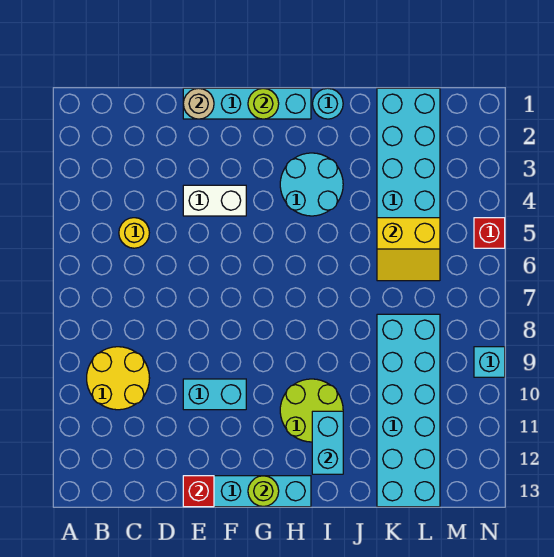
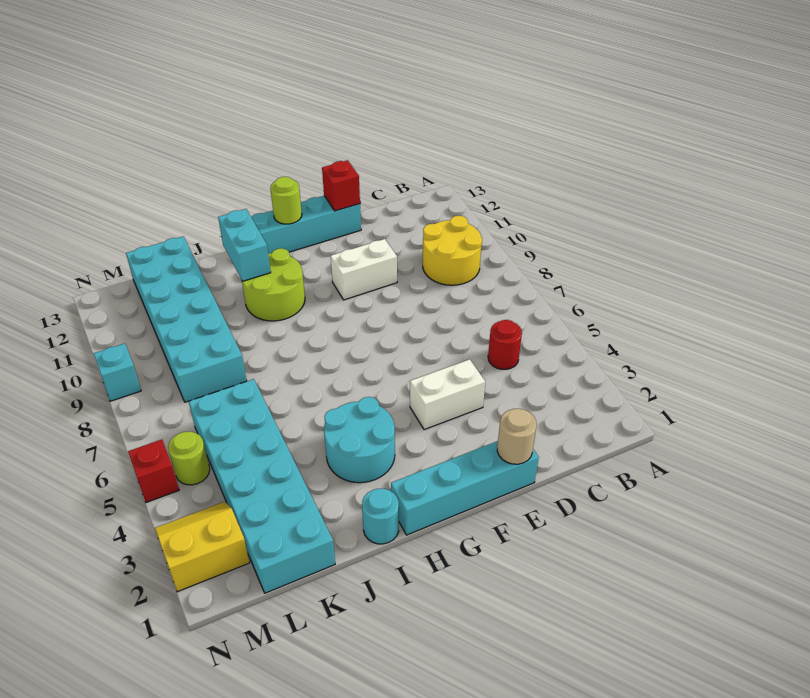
yellow round brick C5 level 1 -> red round brick C5 level 1
cyan brick E10:F10 level 1 -> white brick E10:F10 level 1
lime round brick G1 level 2 -> lime round brick M5 level 1
yellow slope K5:L6 level 2 top 5 -> yellow slope M2:N3 level 1 top 2

